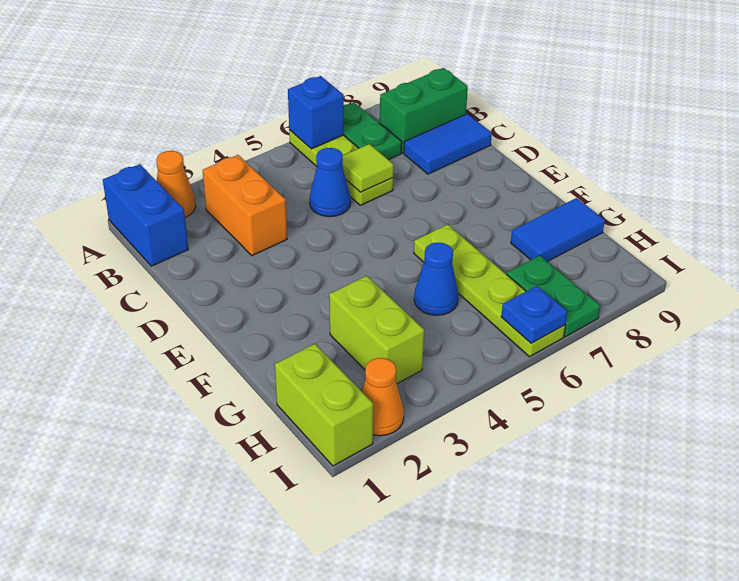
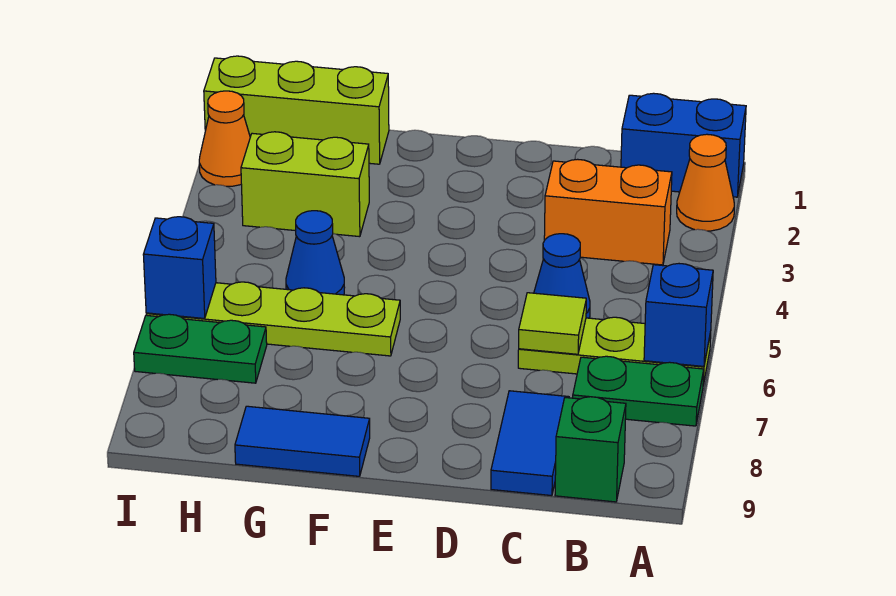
green brick B8:B9 level 1 -> green brick B9 level 1
blue tile G8:G9 level 1 -> blue tile F9:G9 level 1
lime brick H1:I1 level 1 -> lime brick G1:I1 level 1
blue plate I6 level 2 -> blue brick I6 level 2

